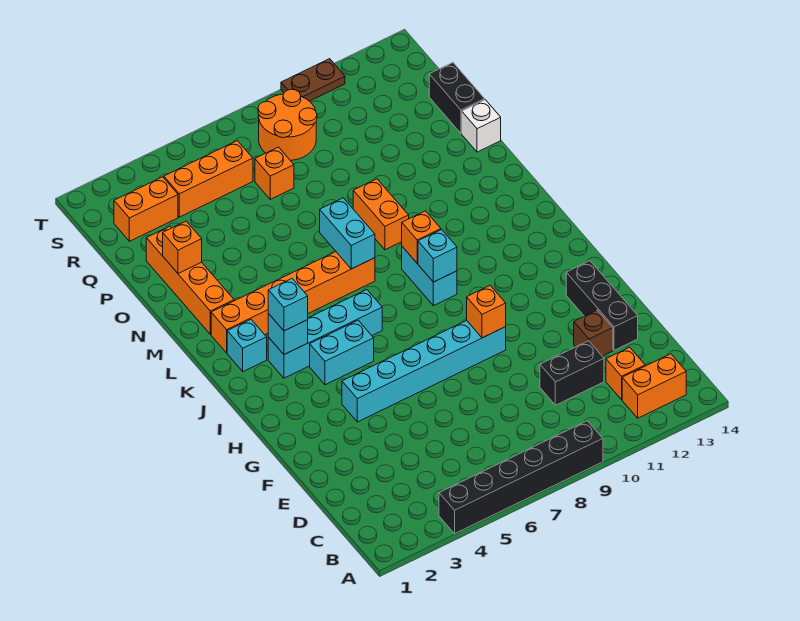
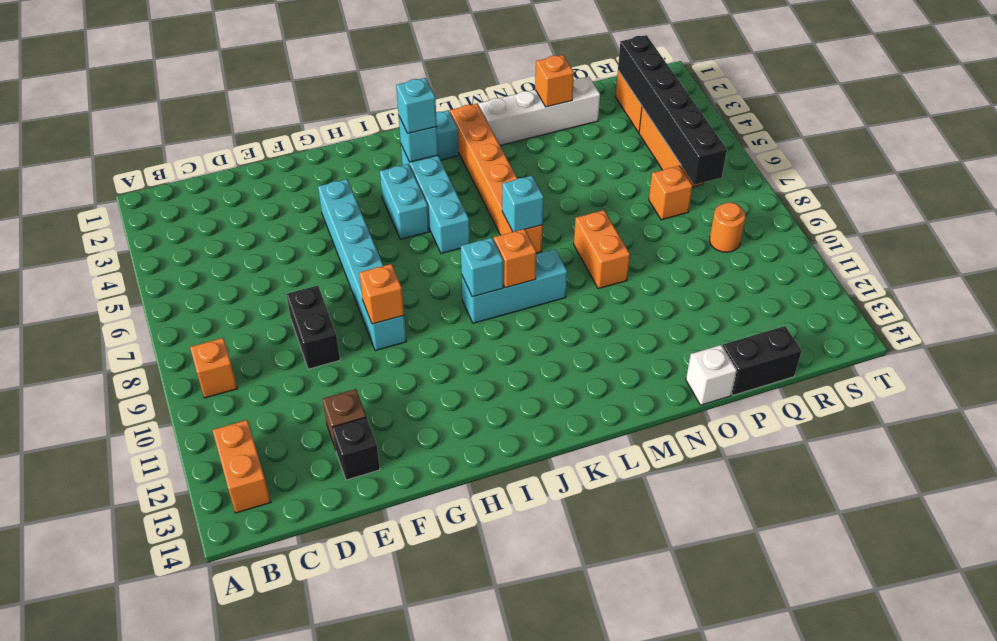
black brick A4:A9 level 1 -> black brick R2:R7 level 2
orange brick C12 level 1 -> orange brick B9 level 1
black brick D10:D11 level 1 -> black brick E8:E9 level 1
black brick E13:G13 level 1 -> black brick E13 level 1
cyan brick J9:K9 level 1 -> cyan brick J9:L9 level 1
cyan brick L7:M7 level 2 -> cyan brick L7 level 2
orange brick M2:P2 level 1 -> white brick M2:P2 level 1
orange brick M9:N9 level 1 -> orange brick N8:N9 level 1
orange round brick R8:S9 level 1 -> orange round brick R9 level 1
brown plate T10:T11 level 1 -> none

